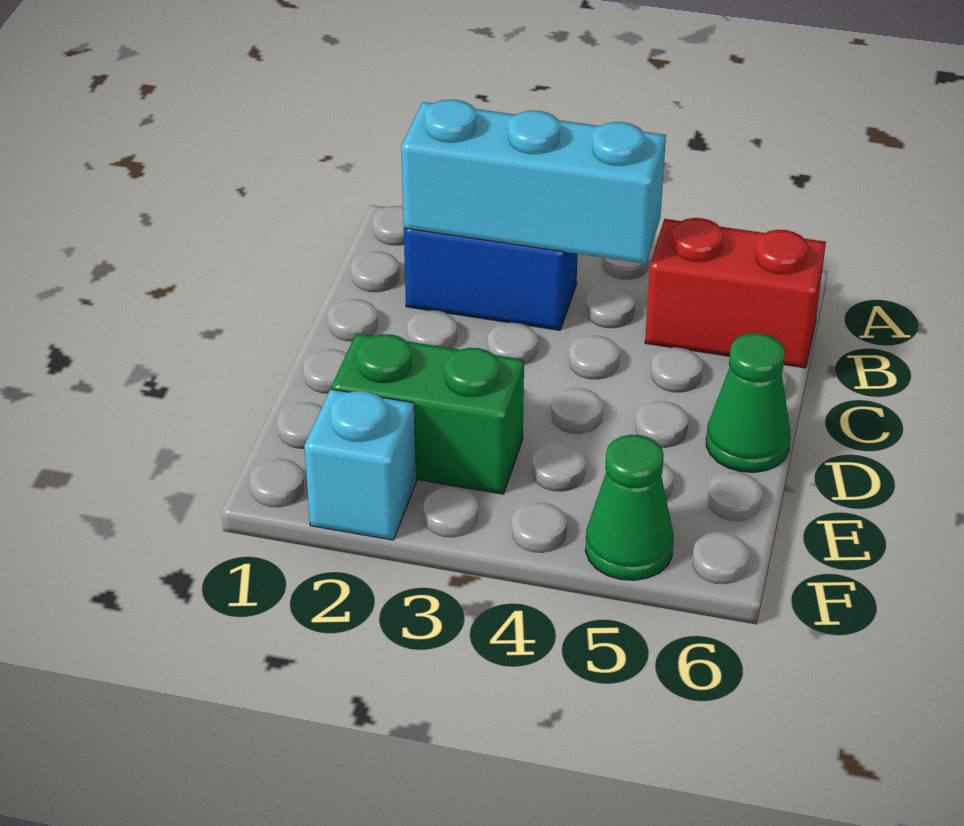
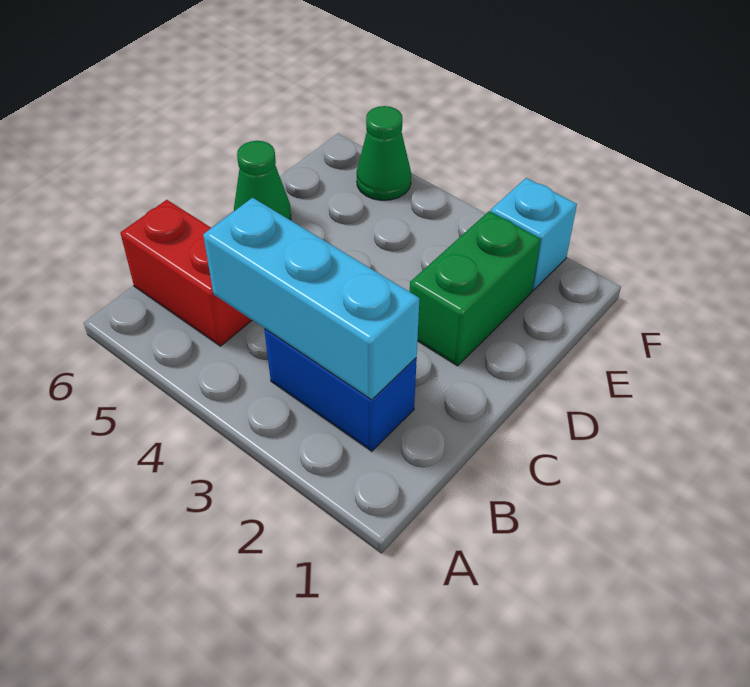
green brick E2:E3 level 1 -> green brick D2:E2 level 1

